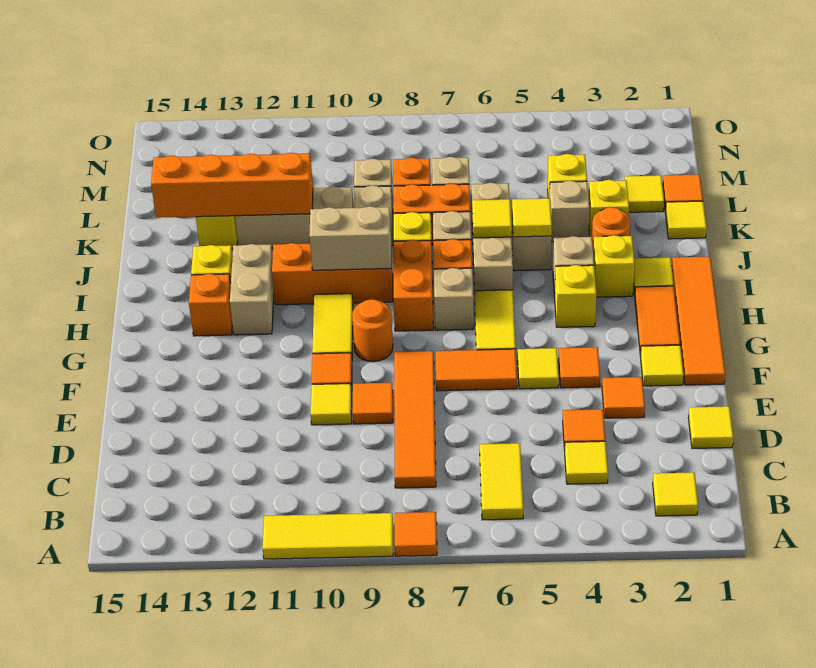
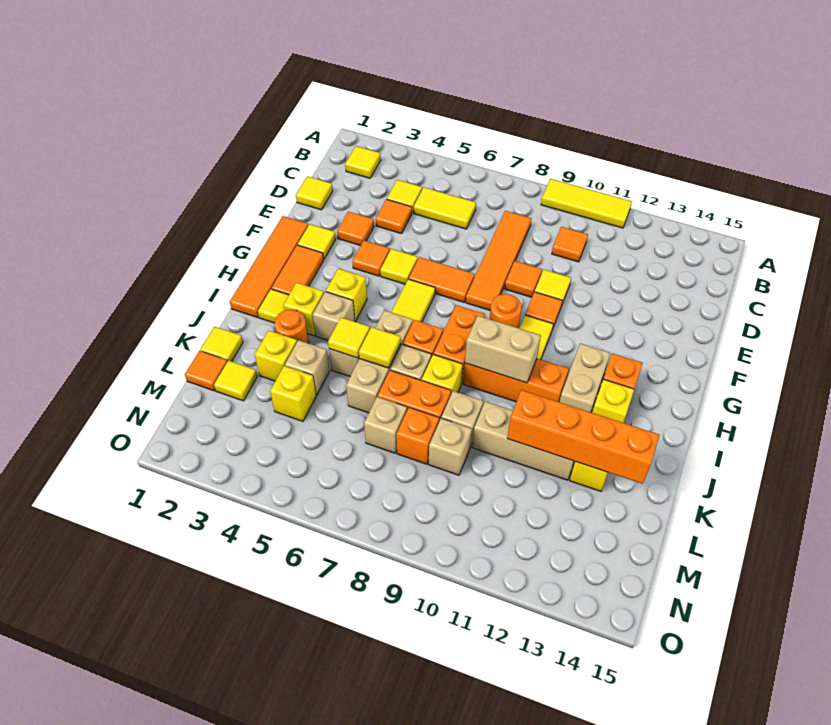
orange tile A8 level 1 -> orange tile C10 level 1
yellow tile B6:C6 level 1 -> yellow tile C5:C6 level 1
tan brick H7 level 1 -> none

